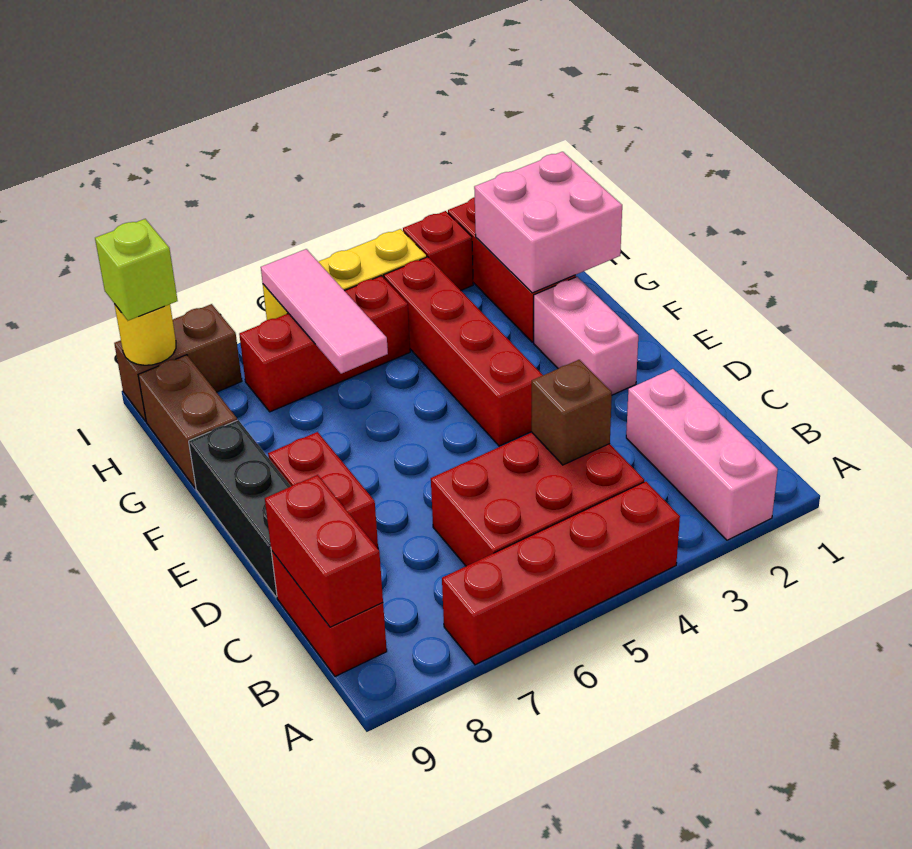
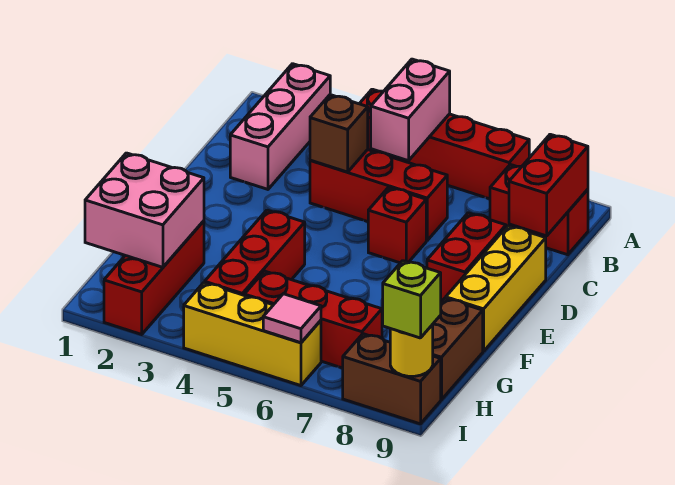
red brick B4:C6 level 1 -> red brick C4:C6 level 1
red brick B9:C9 level 1 -> red brick B8:B9 level 1
black brick D9:F9 level 1 -> yellow brick D9:F9 level 1
pink brick E2:F2 level 1 -> pink brick A5:B5 level 2
red brick E4:H4 level 1 -> red brick F4:H4 level 1
pink tile G6:I6 level 2 -> pink tile I6 level 2
red brick I3 level 1 -> red brick D6 level 1

